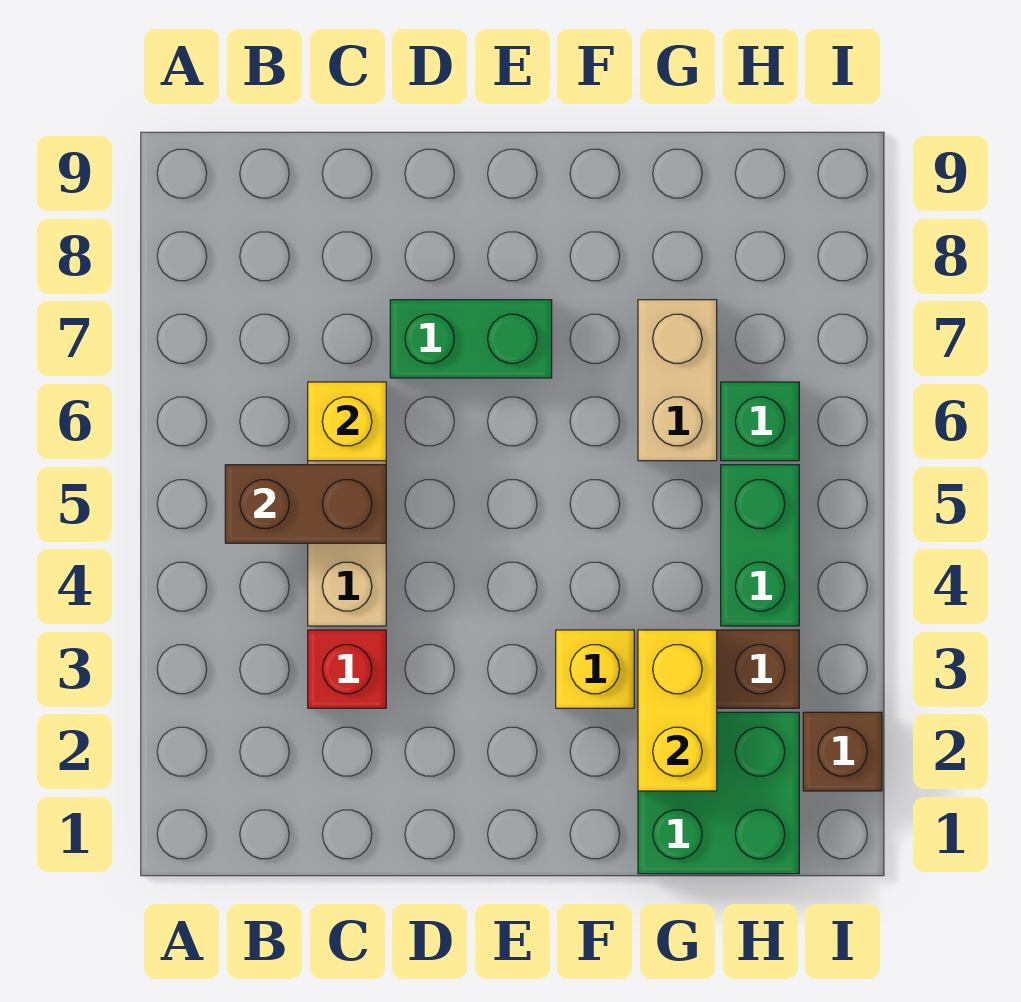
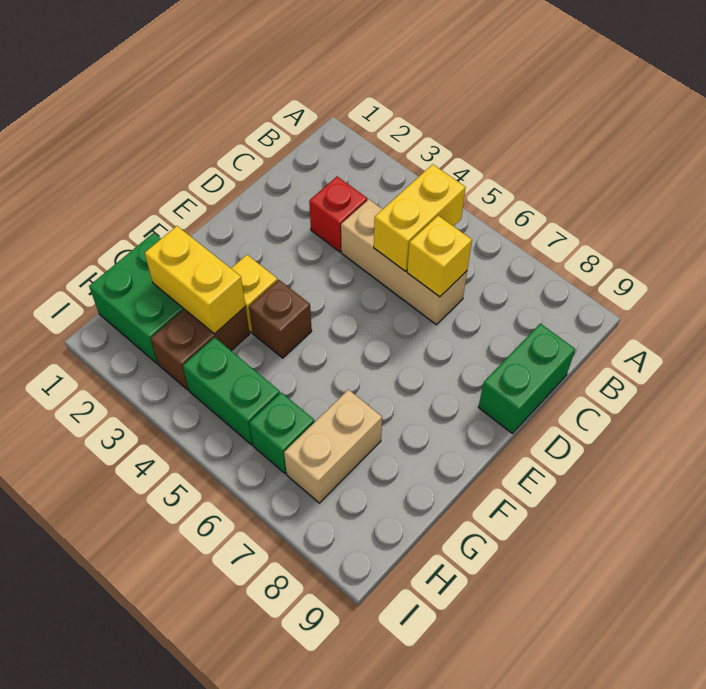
brown brick B5:C5 level 2 -> yellow brick B5:C5 level 2
green brick D7:E7 level 1 -> green brick C9:D9 level 1
tan brick G6:G7 level 1 -> tan brick G7:H7 level 1
brown brick I2 level 1 -> brown brick F4 level 1

